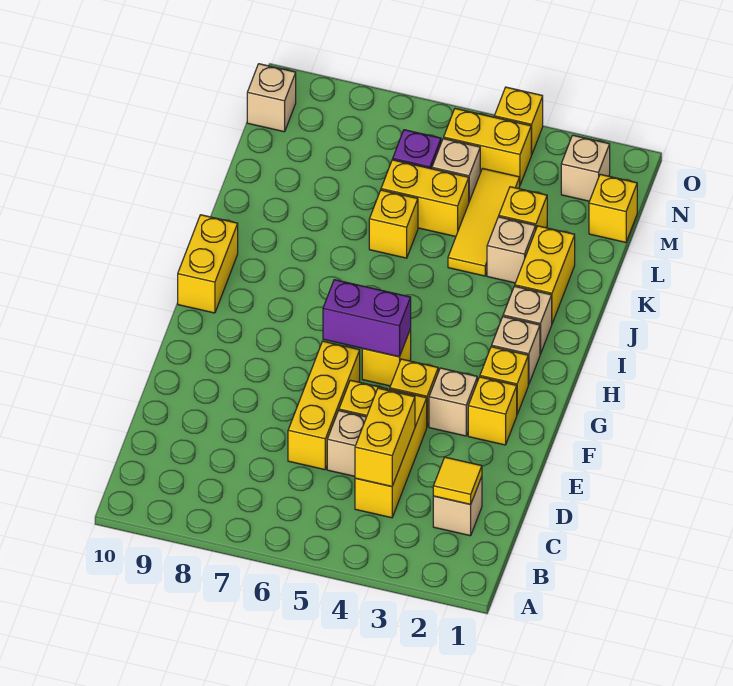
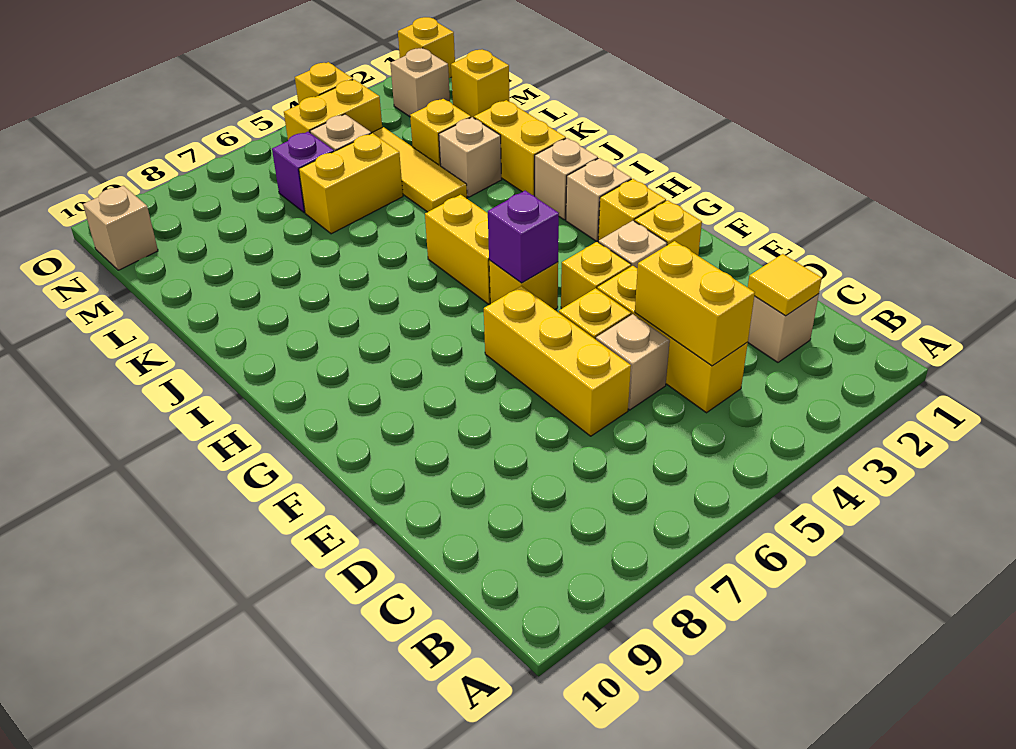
purple brick G5:G6 level 2 -> purple brick G5 level 2
yellow brick H10:I10 level 1 -> yellow brick H5:I5 level 1
yellow brick K6 level 1 -> yellow brick O1 level 1

